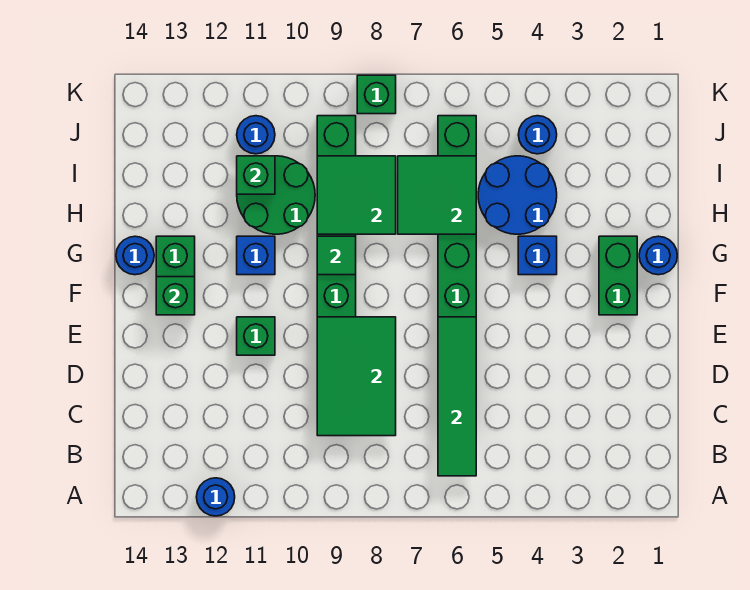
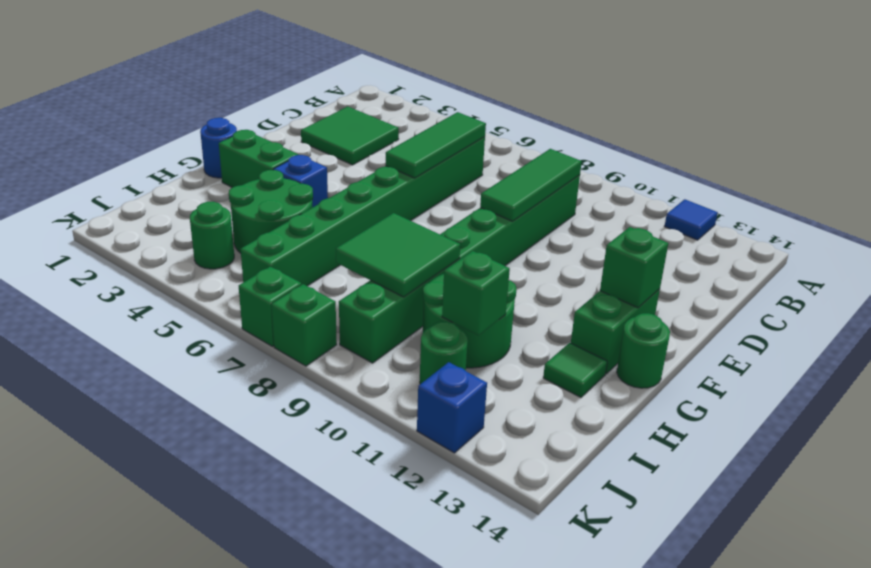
blue round brick A12 level 1 -> blue tile A12 level 1
green tile B6:E6 level 2 -> green tile C6:E6 level 2
green tile C8:E9 level 2 -> green tile C9:E9 level 2
green brick E11 level 1 -> green brick K7 level 1
green brick F2:G2 level 1 -> green brick G2:G3 level 1
green tile G9 level 2 -> green tile H13 level 1
blue brick G11 level 1 -> blue brick K12 level 1
blue round brick G14 level 1 -> green round brick G14 level 1
blue round brick H4:I5 level 1 -> green round brick H4:I5 level 1
green tile H6:I7 level 2 -> green tile C2:D3 level 1
blue round brick J4 level 1 -> green round brick J4 level 1
blue round brick J11 level 1 -> green round brick J11 level 1

